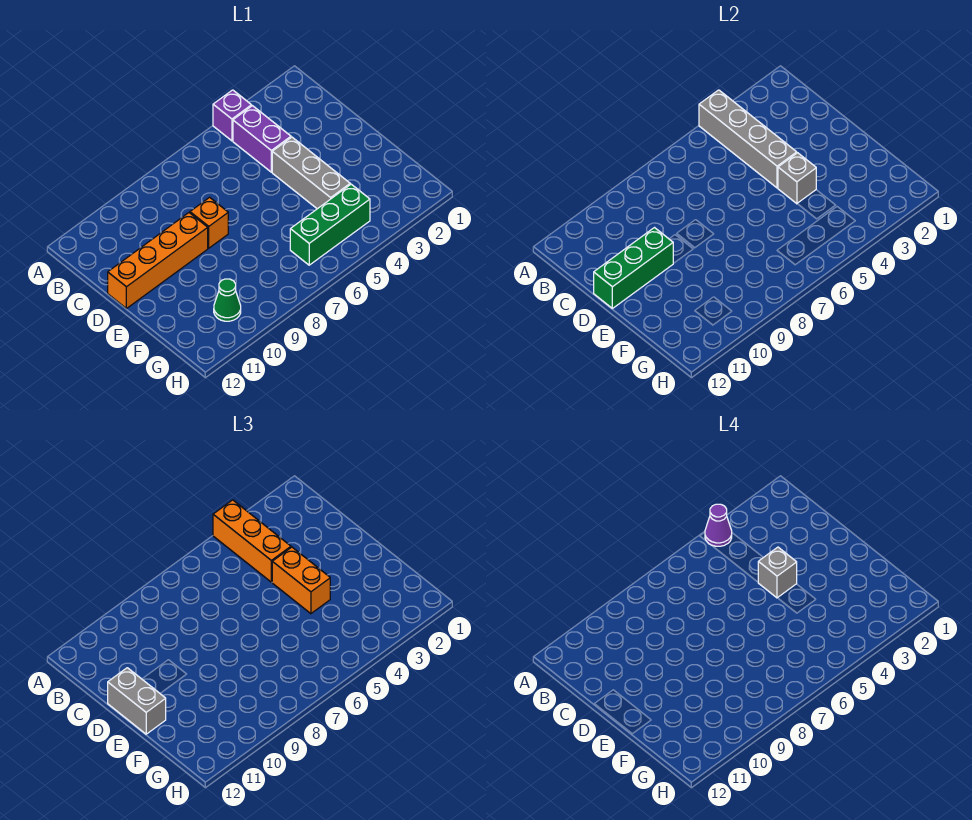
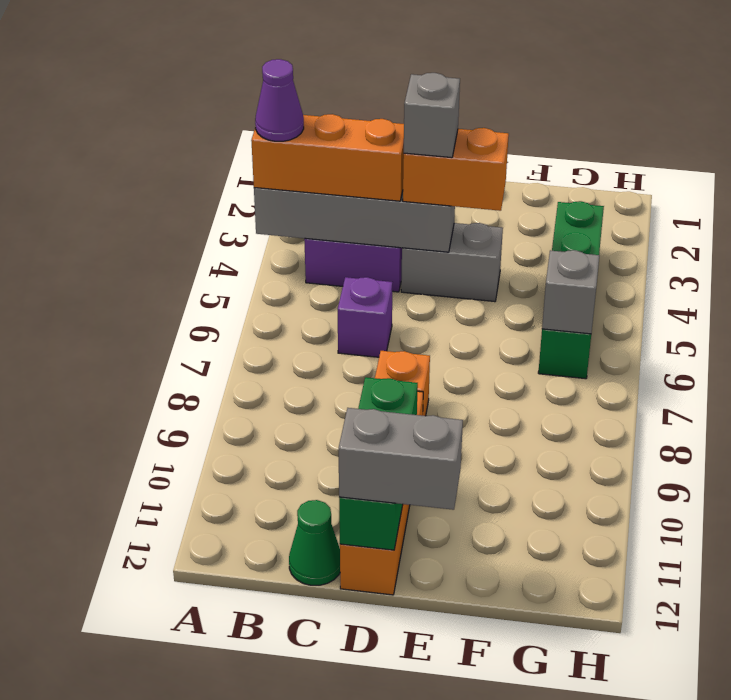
purple brick A4 level 1 -> purple brick C6 level 1
grey brick D4:F4 level 1 -> grey brick D4:E4 level 1
grey brick E4 level 2 -> grey brick G6 level 2
green brick G4:G6 level 1 -> green brick G3:G6 level 1
green cone G10 level 1 -> green cone C12 level 1

